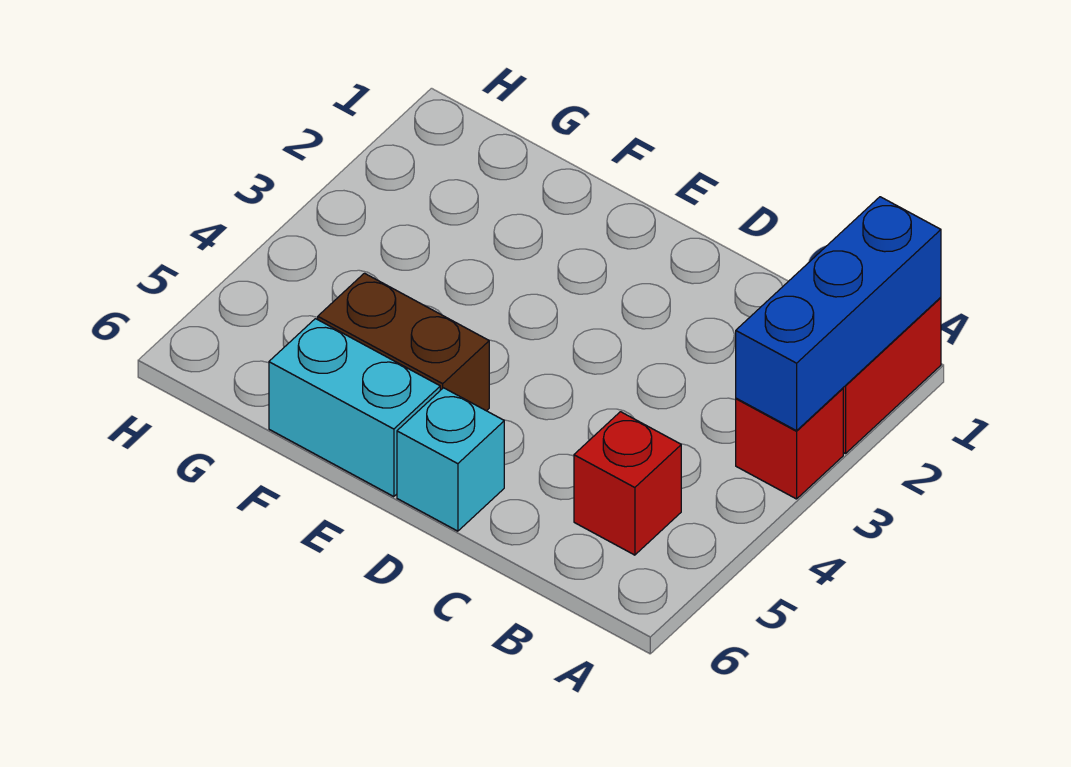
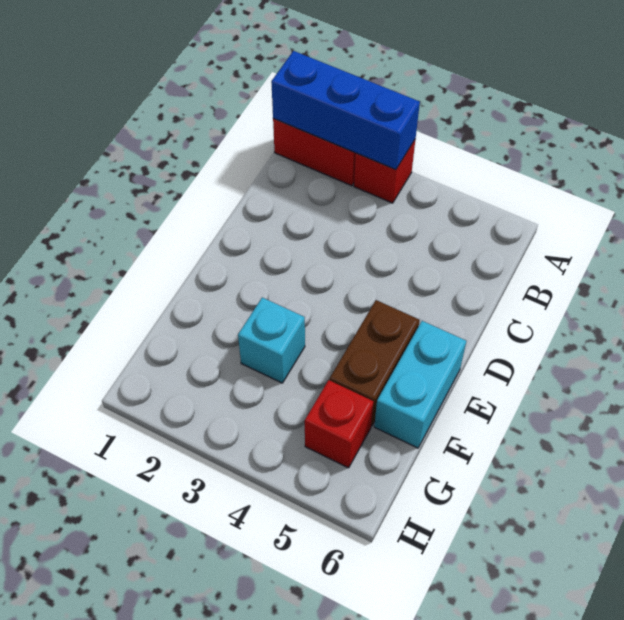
red brick B5 level 1 -> red brick G5 level 1
cyan brick D6 level 1 -> cyan brick F3 level 1

